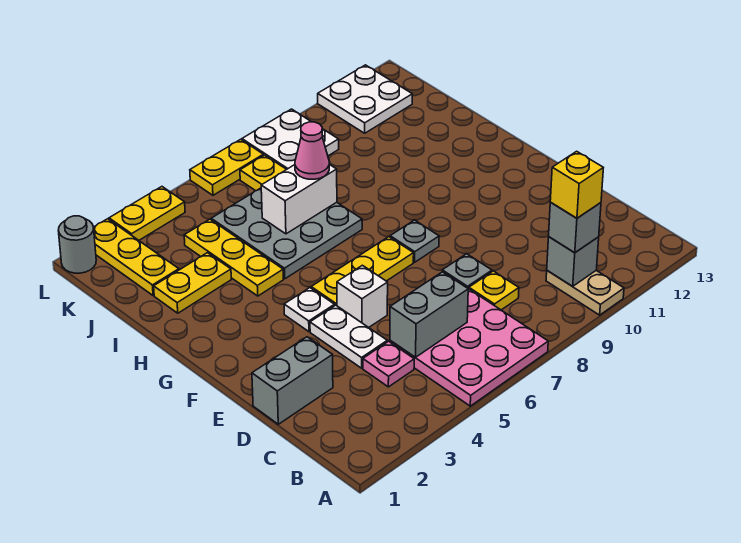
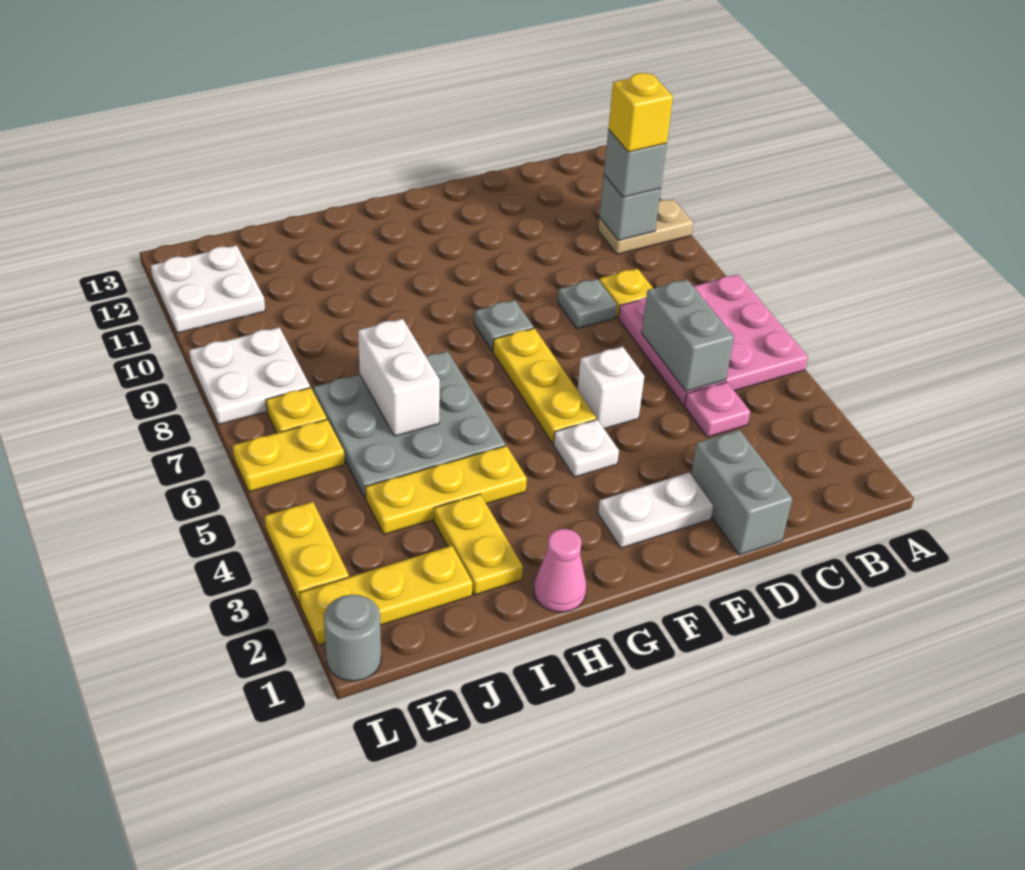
white plate D4:E4 level 1 -> white plate E2:F2 level 1
pink cone I7 level 3 -> pink cone H1 level 1
yellow plate L6:L7 level 1 -> yellow plate K6:L6 level 1

